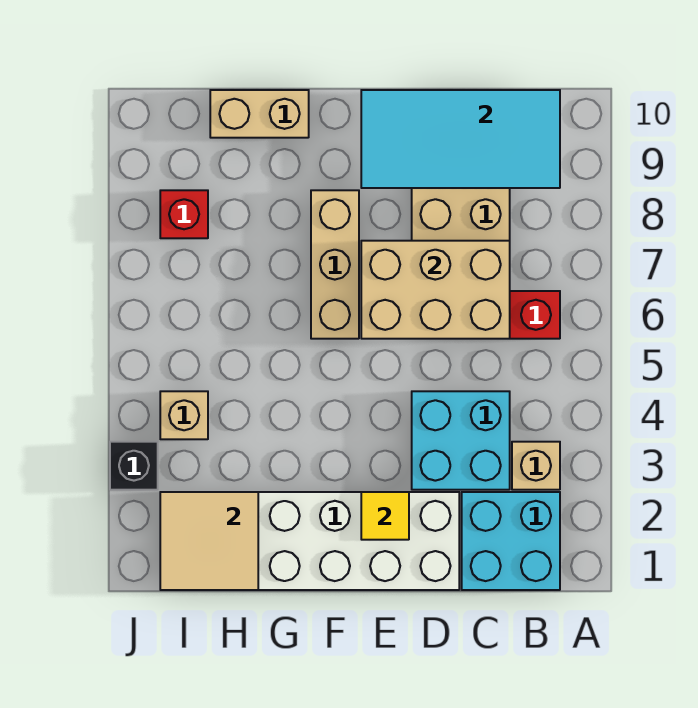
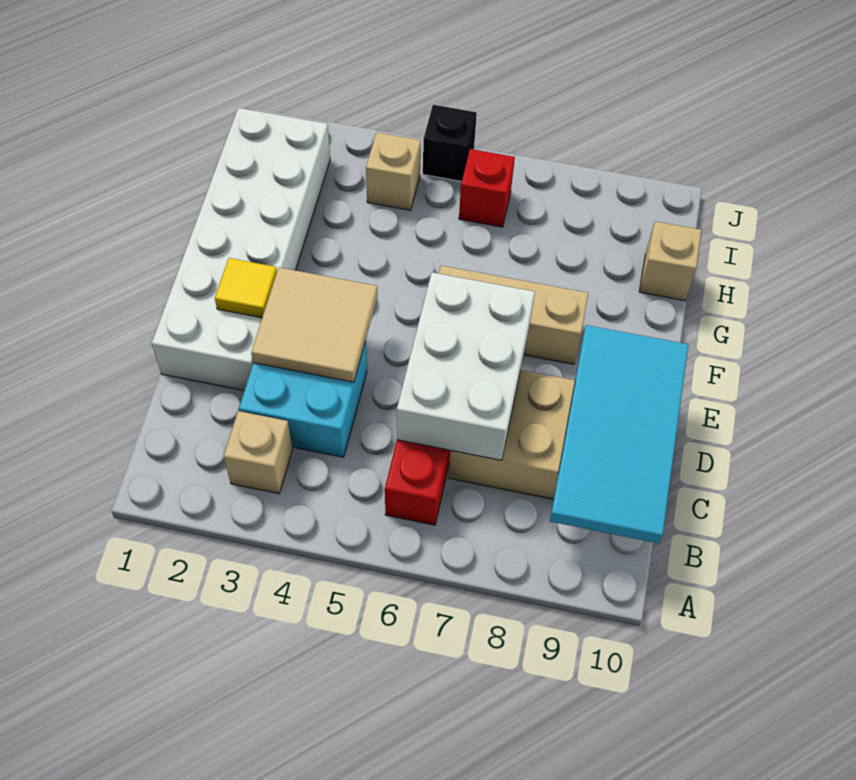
cyan brick B1:C2 level 1 -> none
tan brick C6:E7 level 2 -> white brick C6:E7 level 2
tan brick G10:H10 level 1 -> tan brick H10 level 1
tan tile H1:I2 level 2 -> tan tile D3:E4 level 2
red brick I8 level 1 -> red brick I6 level 1
black brick J3 level 1 -> black brick J5 level 1

